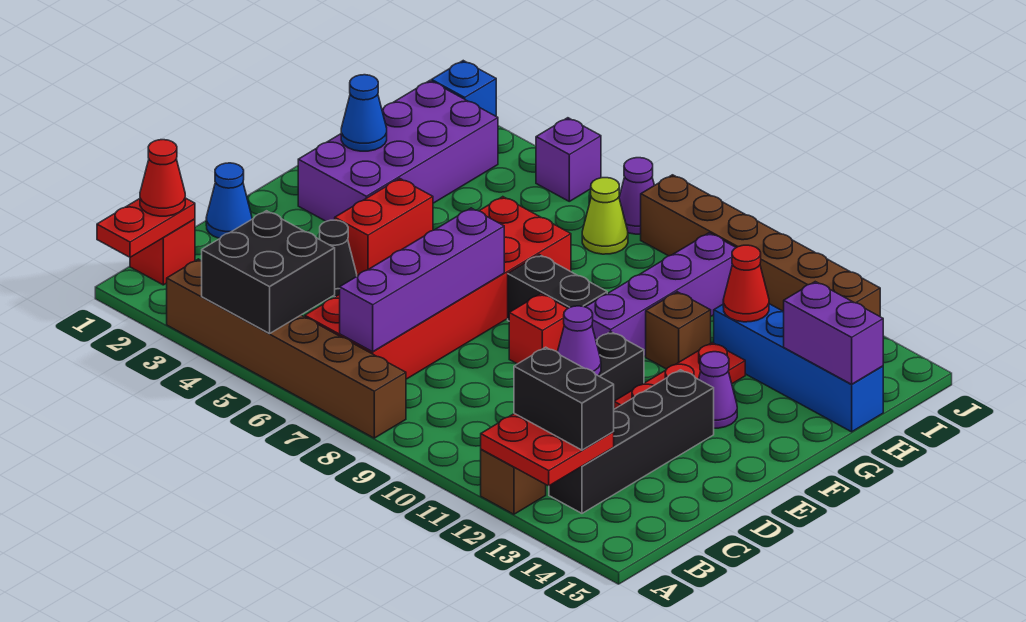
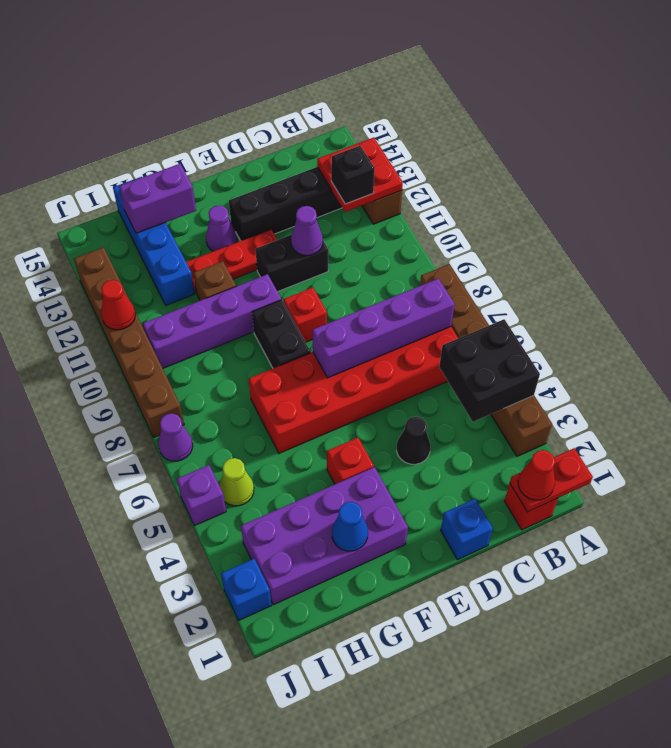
black brick B12:B13 level 3 -> black brick B12 level 3
blue cone D1 level 1 -> blue brick D1 level 1
red brick E4:F4 level 1 -> red brick F4 level 1
red cone H12 level 2 -> red cone J11 level 2
purple brick H14:H15 level 2 -> purple brick G14:H14 level 2
lime cone I7 level 1 -> lime cone I5 level 1

